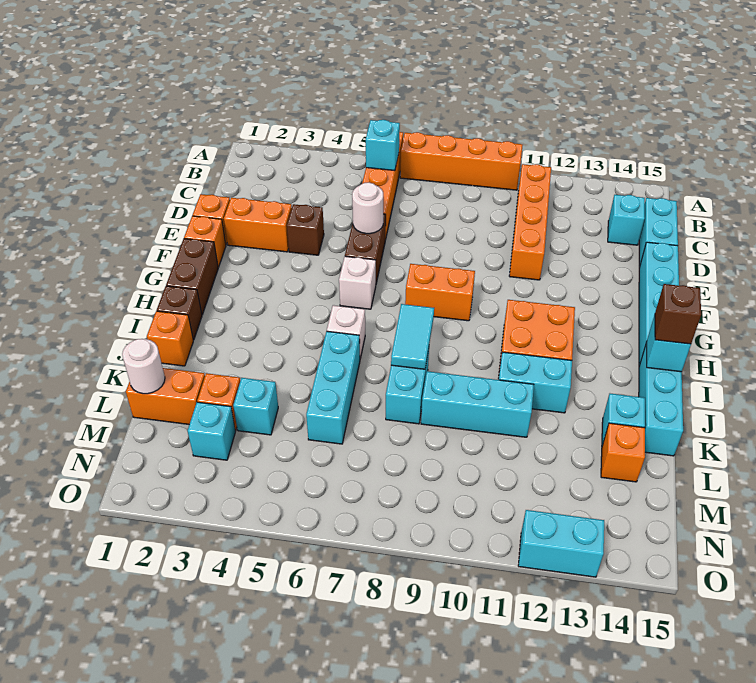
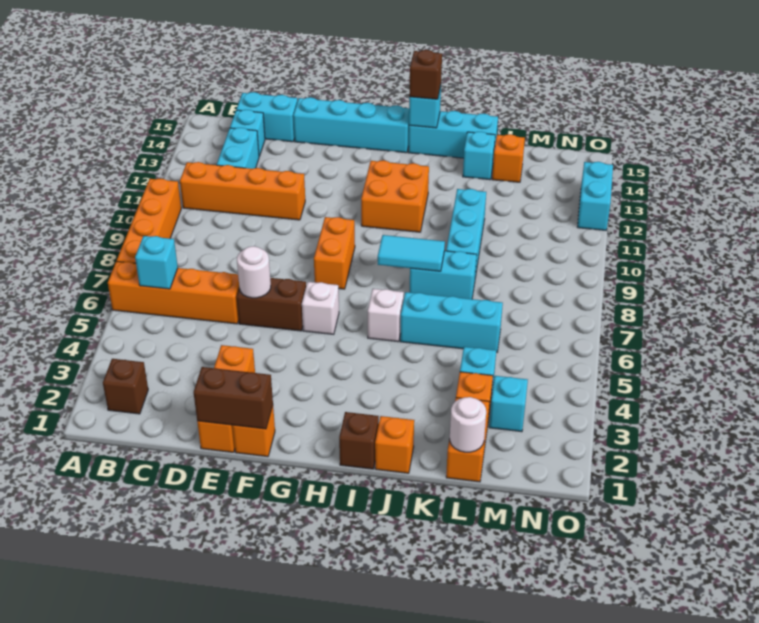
brown brick E4 level 1 -> brown brick B2 level 1
brown brick G1:H1 level 1 -> brown brick E1:F1 level 2
cyan brick J11:J12 level 1 -> cyan brick C12:C13 level 1

